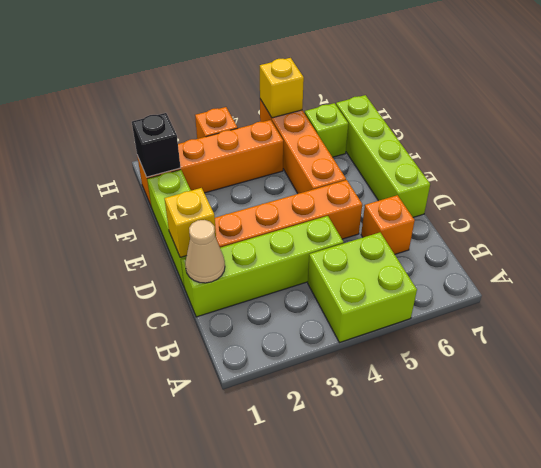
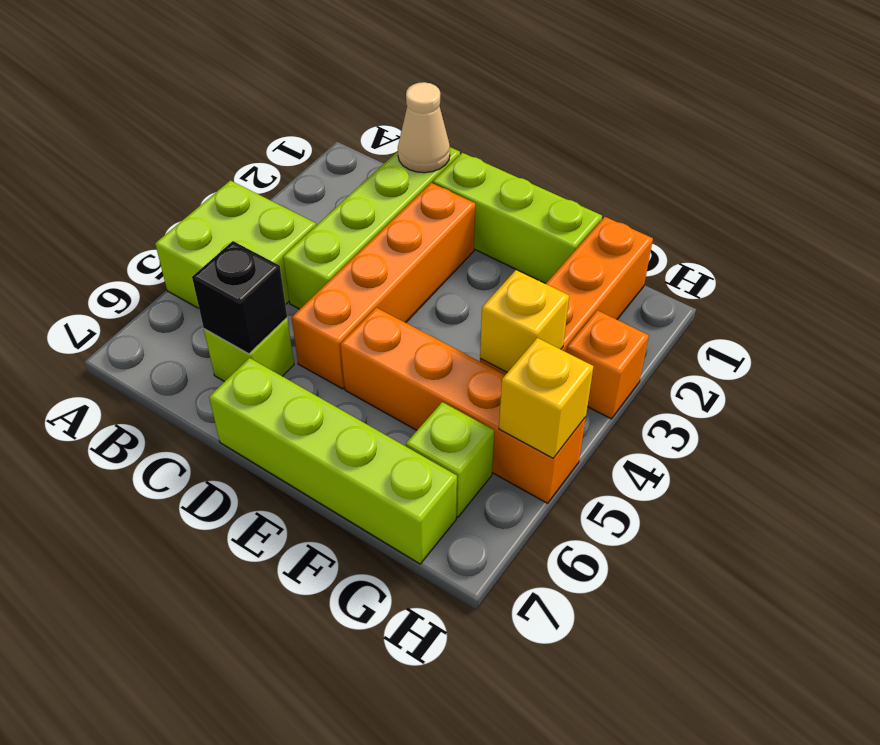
orange brick C6 level 1 -> lime brick C6 level 1
yellow brick D1 level 2 -> yellow brick G4 level 2
black brick G1 level 2 -> black brick C6 level 2

